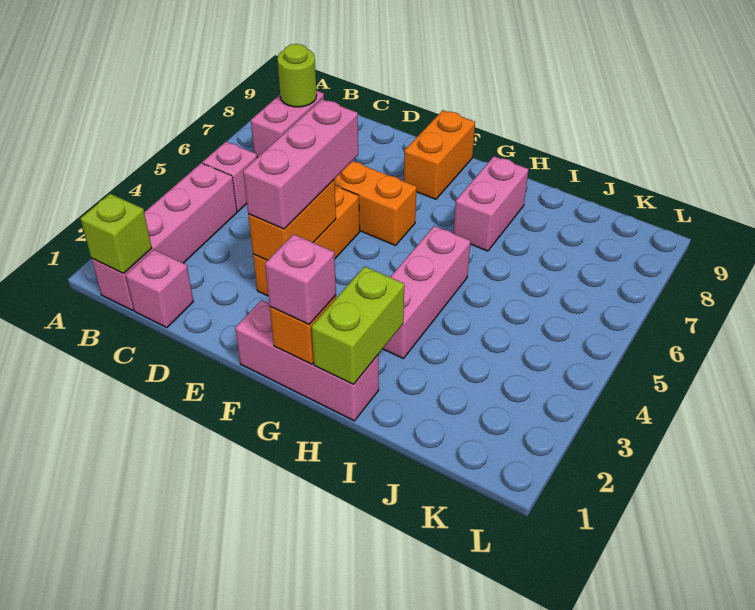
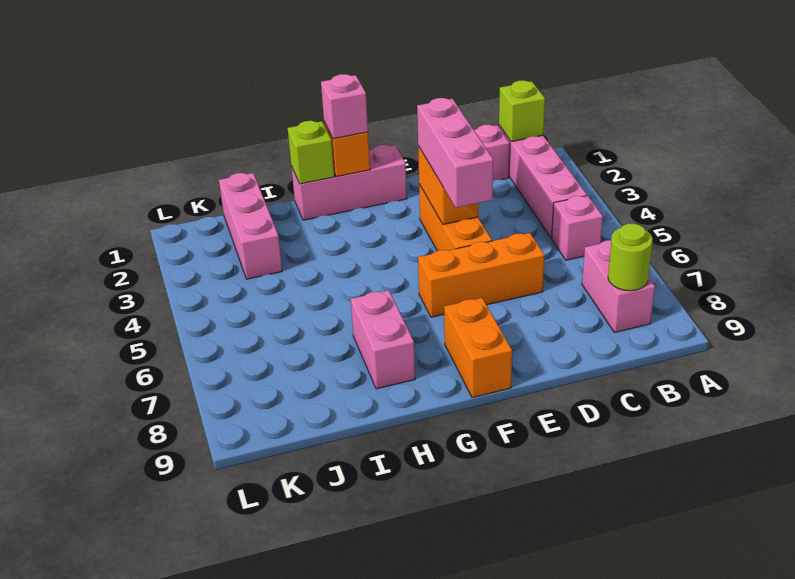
lime brick H1:H2 level 2 -> lime brick H1 level 2
pink brick H3:H5 level 1 -> pink brick J1:J3 level 1

